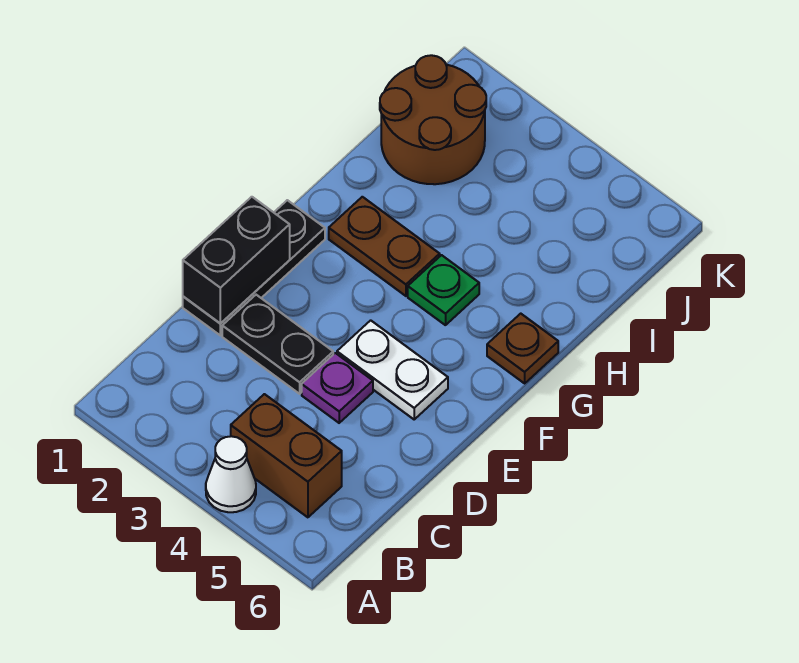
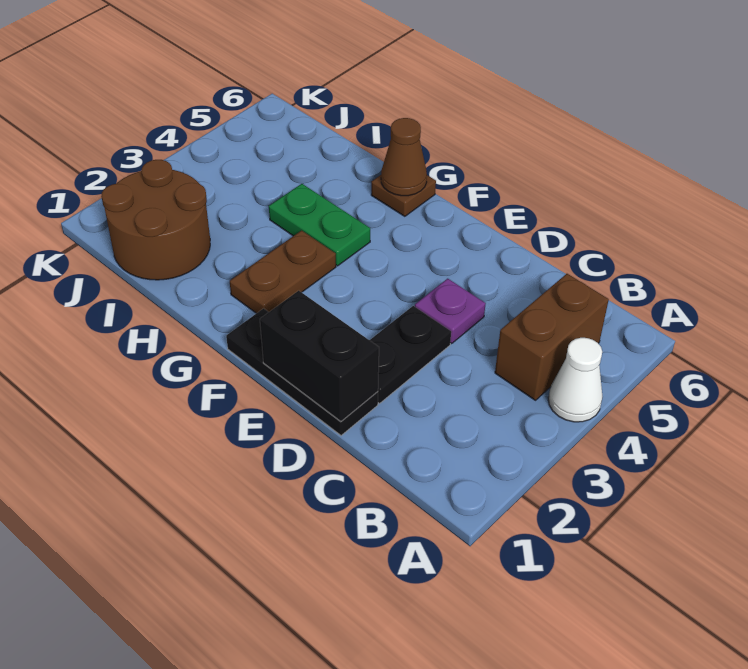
white plate E4:E5 level 1 -> none
green plate G4 level 1 -> green plate G4:H4 level 1
none -> brown cone G6 level 2

